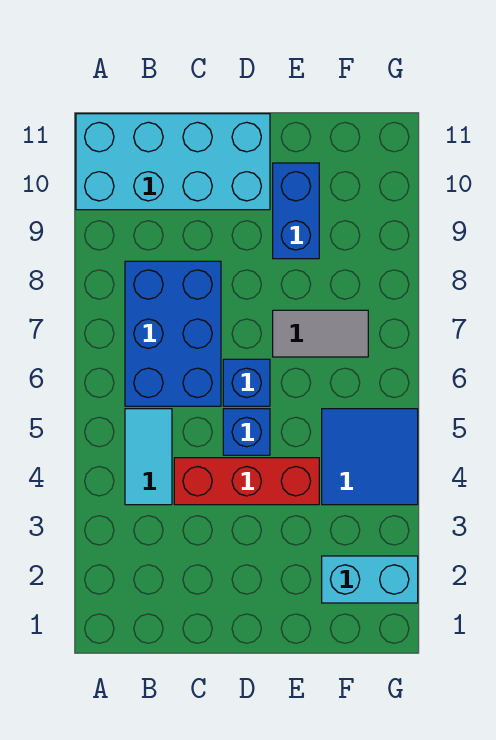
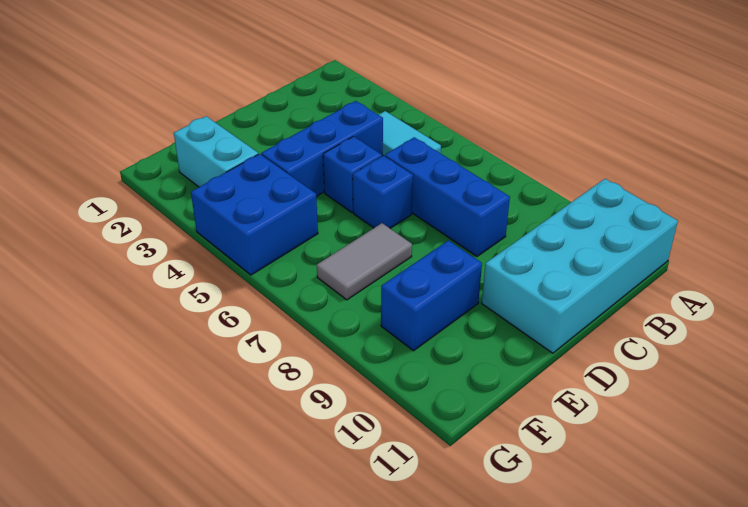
blue brick B6:C8 level 1 -> blue brick C6:C8 level 1
red brick C4:E4 level 1 -> blue brick C4:E4 level 1
blue brick E9:E10 level 1 -> blue brick E9:F9 level 1
cyan brick F2:G2 level 1 -> cyan brick F2:F3 level 1
blue tile F4:G5 level 1 -> blue brick F4:G5 level 1

